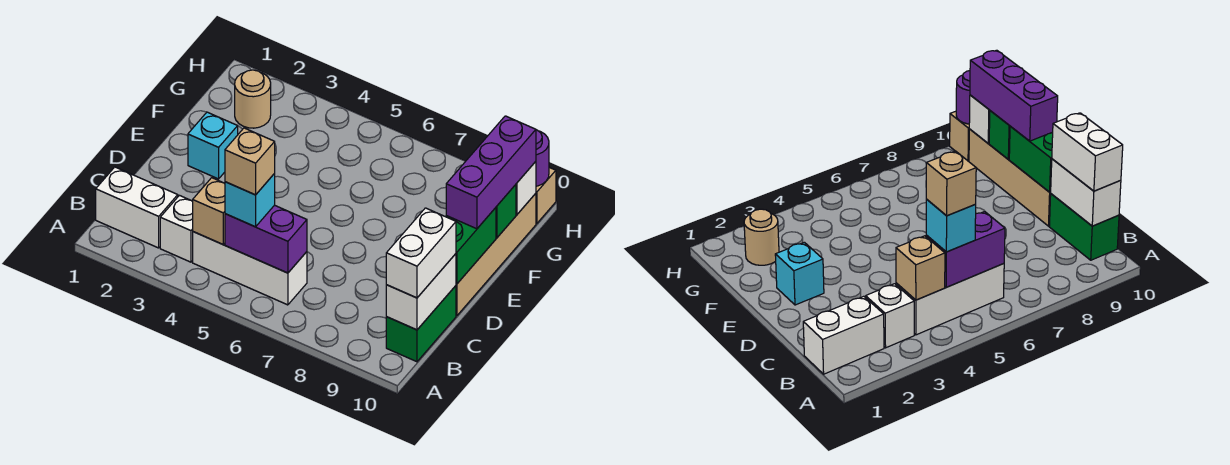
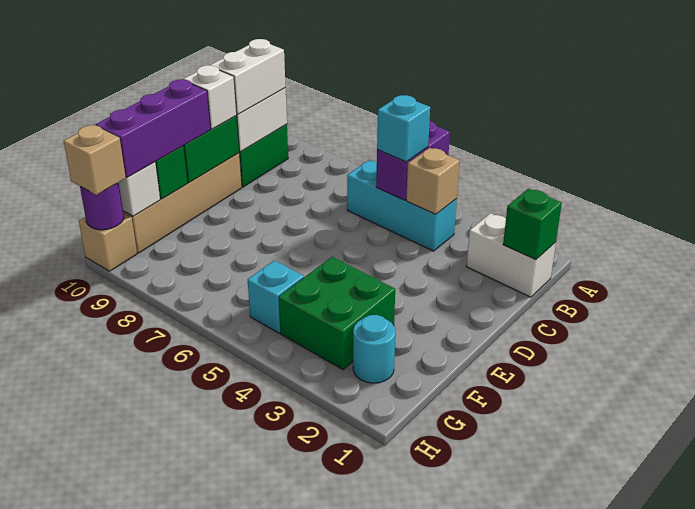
none -> green brick B1 level 2
white brick B3 level 1 -> white brick D10 level 3
white brick B4:B6 level 1 -> cyan brick B4:B6 level 1
purple brick B5:B6 level 2 -> purple brick A5:B5 level 2
tan brick B5 level 4 -> tan brick H10 level 3
cyan brick E2 level 1 -> cyan brick G5 level 1
none -> green brick F3:G4 level 1
tan round brick G2 level 1 -> cyan round brick G2 level 1

